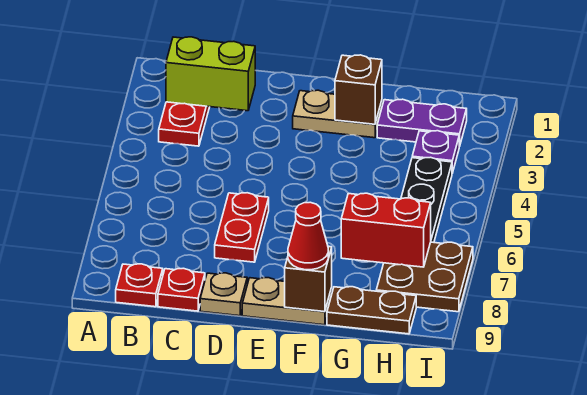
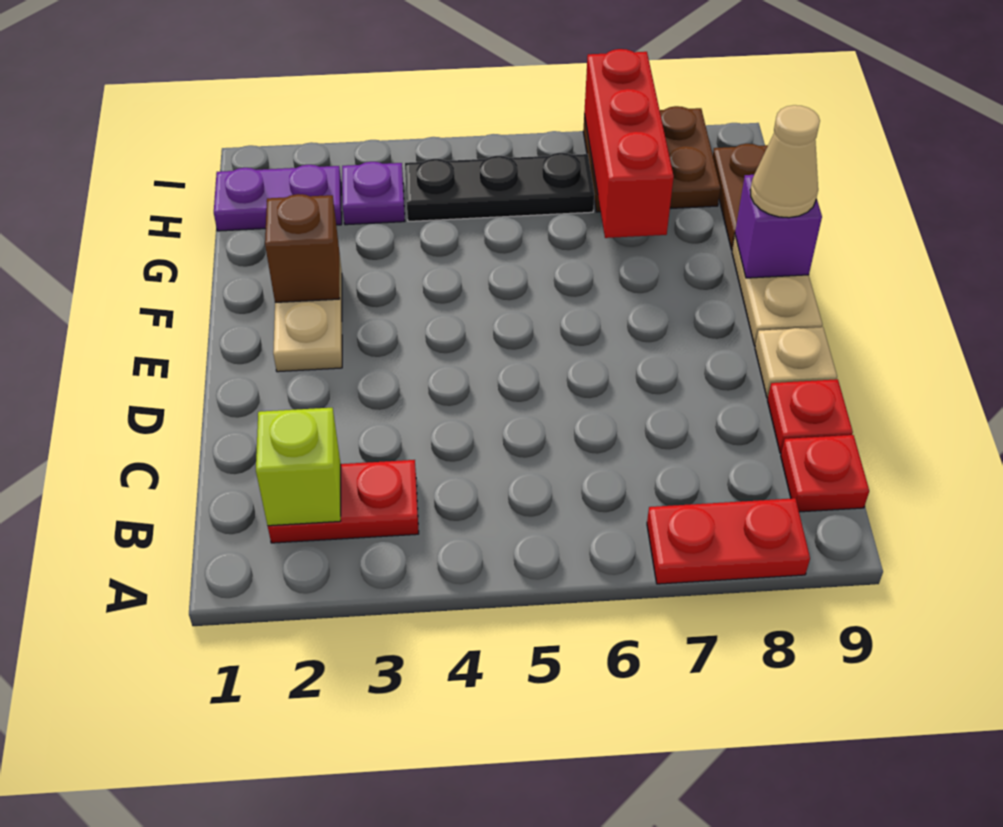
lime brick B2:C2 level 2 -> lime brick B2 level 2
red plate D6:D7 level 1 -> red plate A7:A8 level 1
brown brick F9 level 2 -> purple brick F9 level 2
red cone F9 level 3 -> tan cone F9 level 3
purple plate G2:H2 level 1 -> purple plate H1:H2 level 1
red brick G7:H7 level 2 -> red brick G7:I7 level 2

